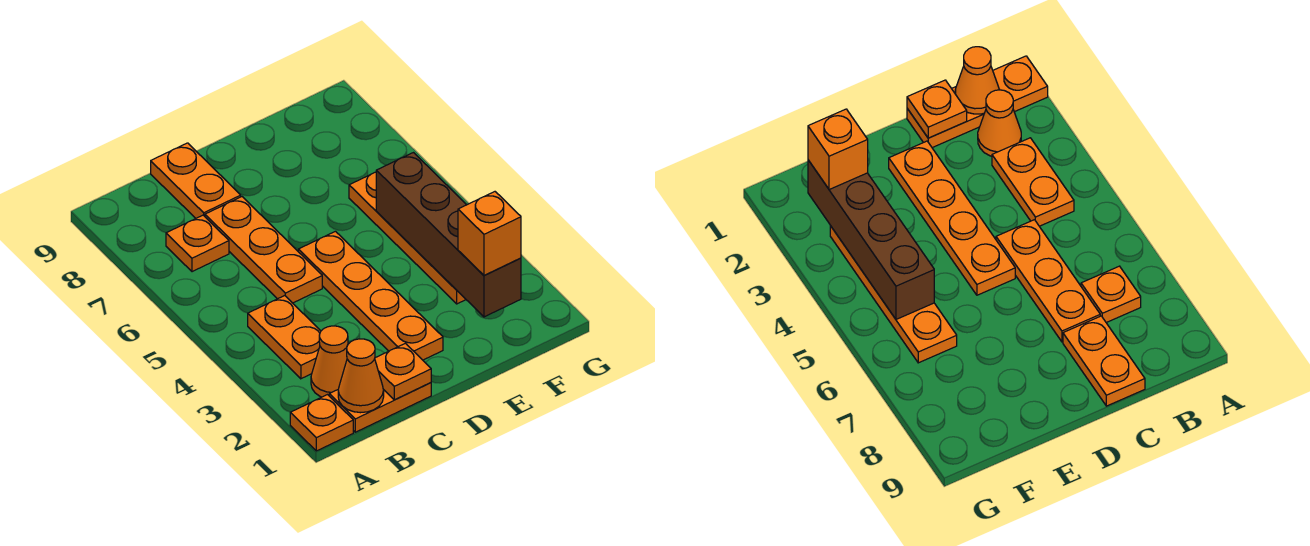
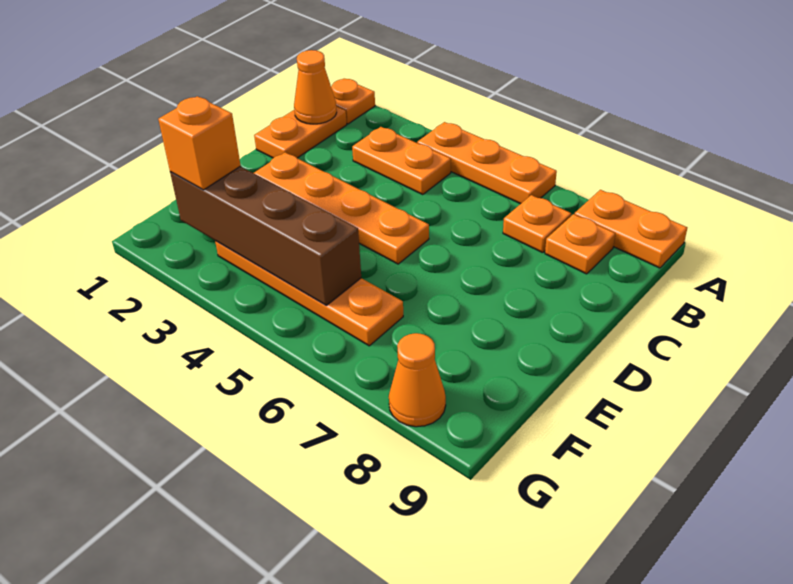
orange cone B2 level 1 -> orange cone G8 level 1
orange plate C1 level 2 -> orange plate B8 level 1
orange plate C5:C7 level 1 -> orange plate A4:A6 level 1
orange plate C8:C9 level 1 -> orange plate A8:A9 level 1

